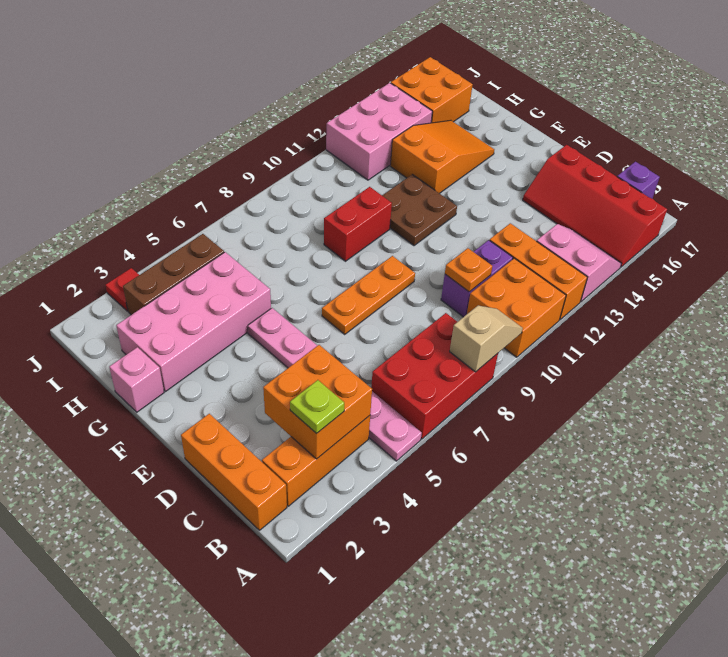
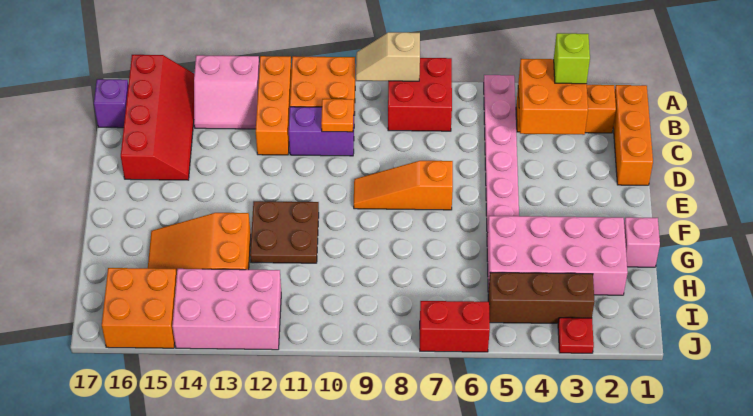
red brick A6:B8 level 1 -> red brick A7:B8 level 1
pink slope A13:B14 level 1 top 13 -> pink slope A13:B14 level 1 top A
lime plate B3 level 3 -> lime brick B3 level 3
orange plate E7:E9 level 1 -> orange slope E7:E9 level 1 top 7
red brick G9:G10 level 1 -> red brick J6:J7 level 1

